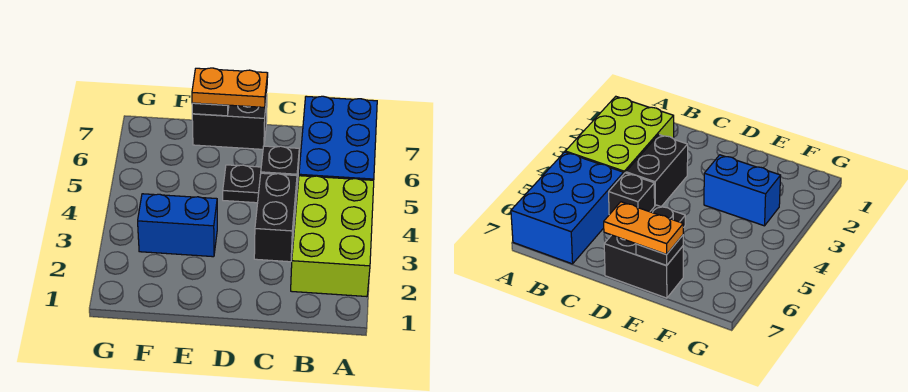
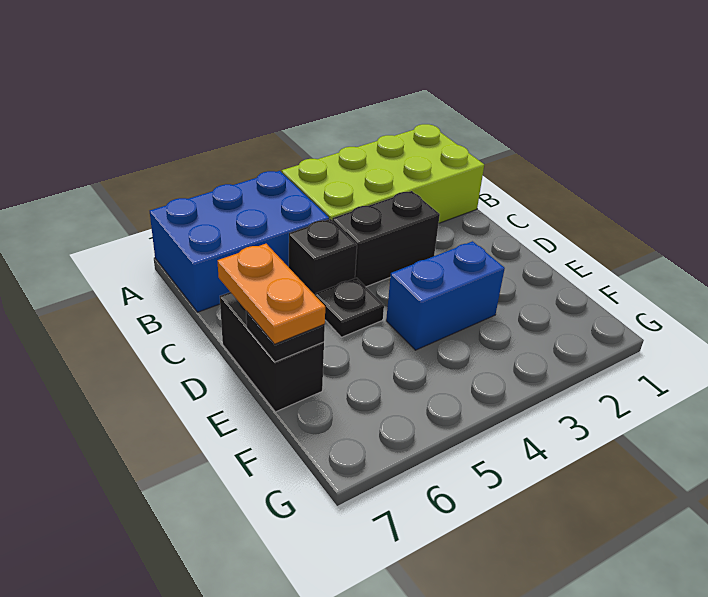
lime brick A2:B4 level 1 -> lime brick A1:B4 level 1
blue brick E3:F3 level 1 -> blue brick E3:E4 level 1

